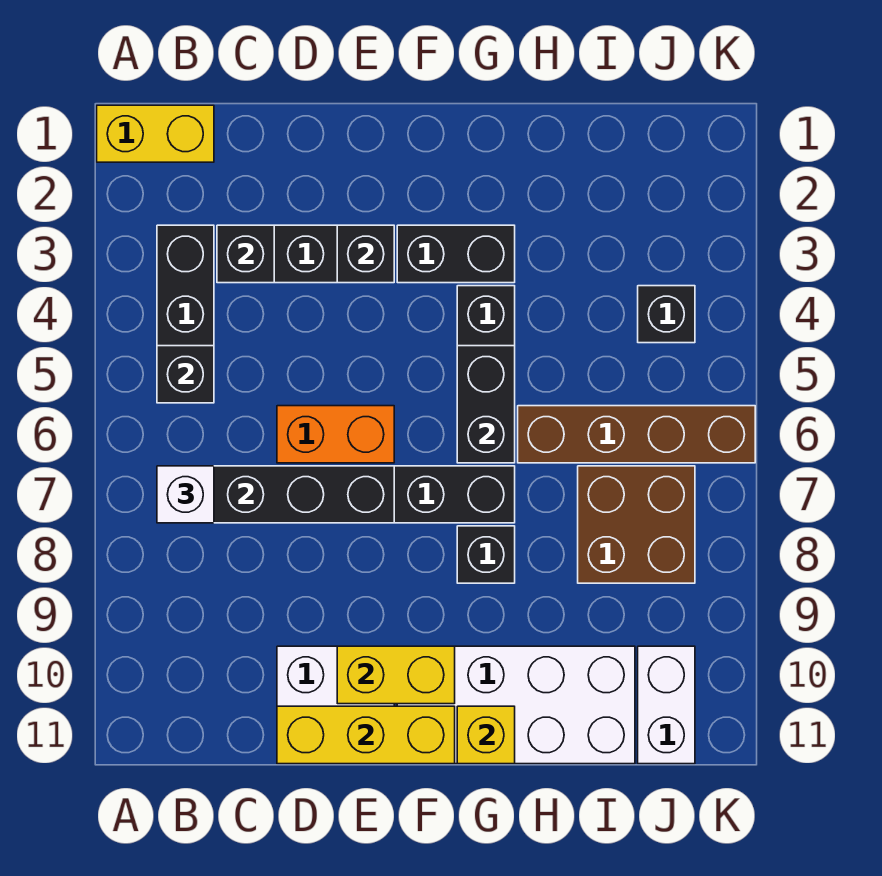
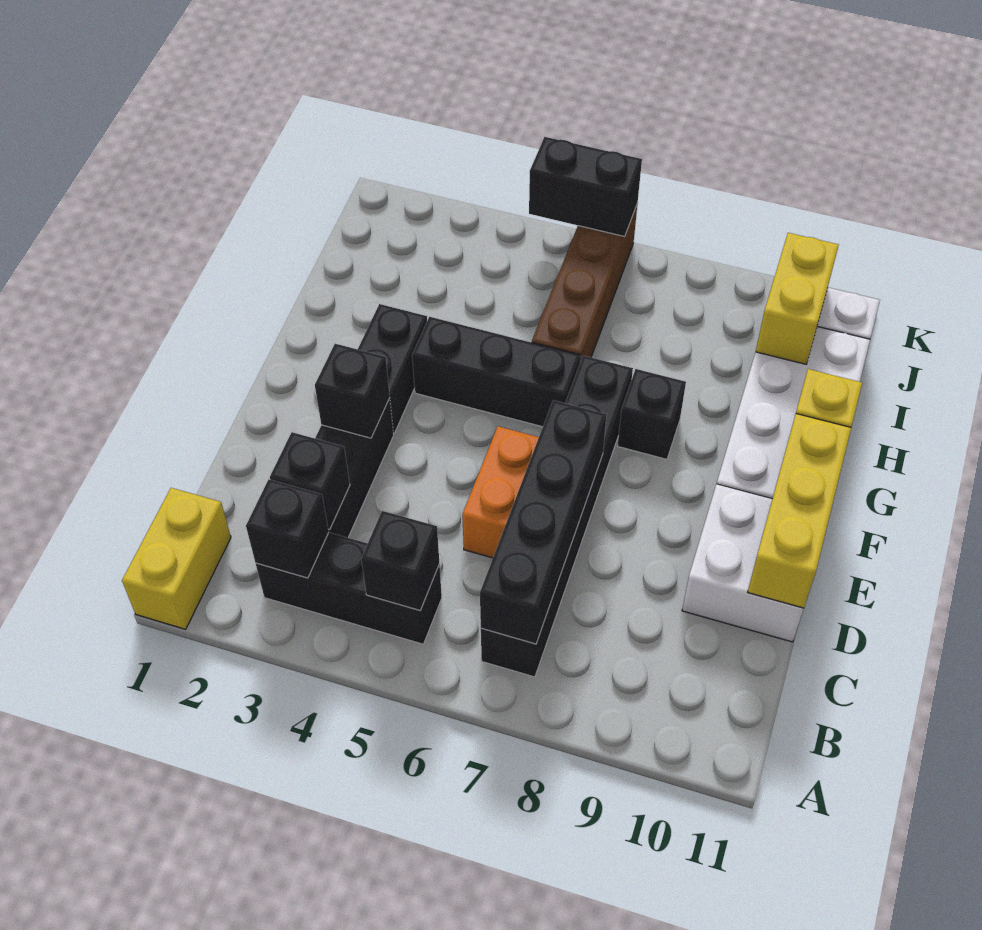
white brick B7 level 3 -> none
yellow brick E10:F10 level 2 -> yellow brick I10:J10 level 2
black brick G5:G6 level 2 -> black brick K5:K6 level 2
brown brick I7:J8 level 1 -> none
black brick J4 level 1 -> black brick B3 level 2

